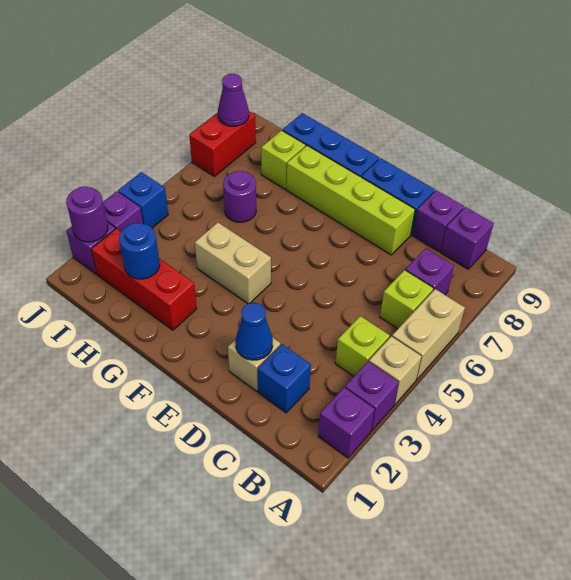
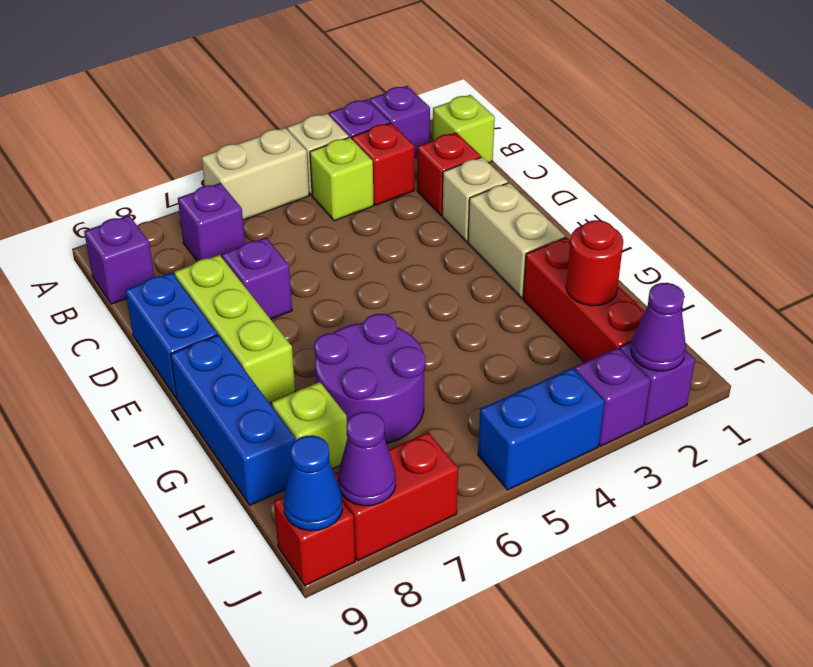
none -> red brick B3 level 1
lime brick B6 level 1 -> lime brick B1 level 1
blue brick C2 level 1 -> red brick C2 level 1
purple brick C9 level 1 -> purple brick D7 level 1
blue cone D2 level 2 -> blue cone J9 level 2
lime brick D8:G8 level 1 -> lime brick D8:F8 level 1
tan brick F4:G4 level 1 -> tan brick E2:F2 level 1
blue round brick H2 level 2 -> red round brick H2 level 2
purple round brick H6 level 1 -> purple round brick G6:H7 level 1
purple round brick J2 level 2 -> purple cone J2 level 2
blue brick J4 level 1 -> blue brick J4:J5 level 1
none -> red brick J9 level 1

